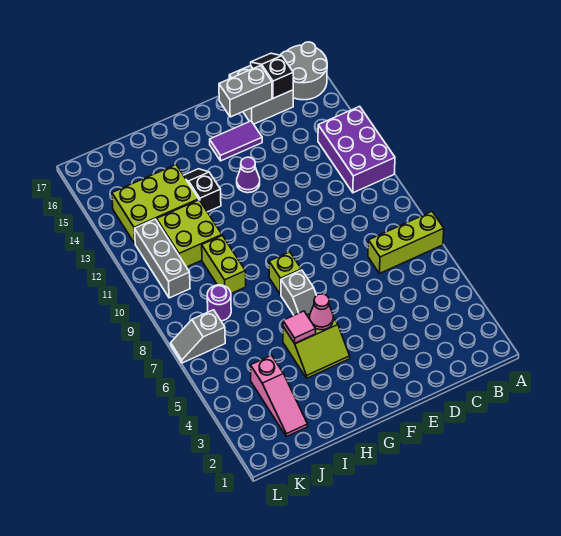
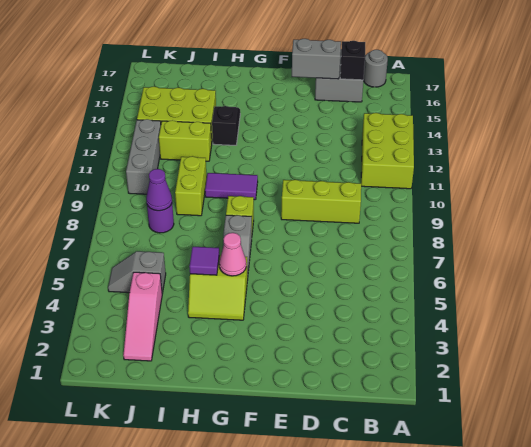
lime brick A7:C7 level 1 -> lime brick C9:E9 level 1
purple brick A11:B13 level 1 -> lime brick A11:B13 level 1
grey round brick A16:B17 level 1 -> grey round brick B17 level 1
purple tile E15:F15 level 1 -> purple tile G10:H10 level 1
purple cone F13 level 1 -> purple cone J8 level 2
pink tile H5 level 2 -> purple tile H5 level 2
lime brick I11:J12 level 1 -> lime brick I12:J12 level 1
grey slope K7:L7 level 1 top K -> grey slope J5:K5 level 1 top J

